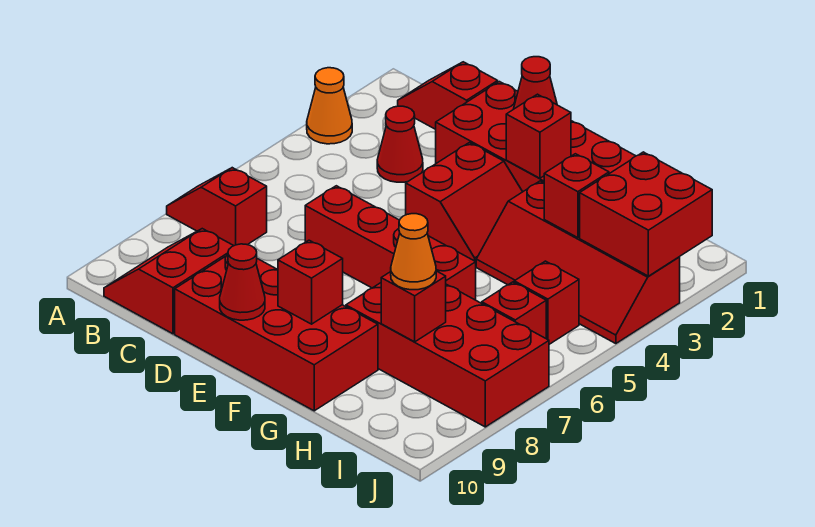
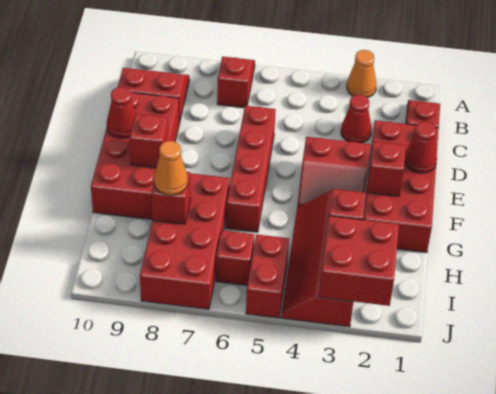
red brick I5 level 1 -> red brick I5:J5 level 1

